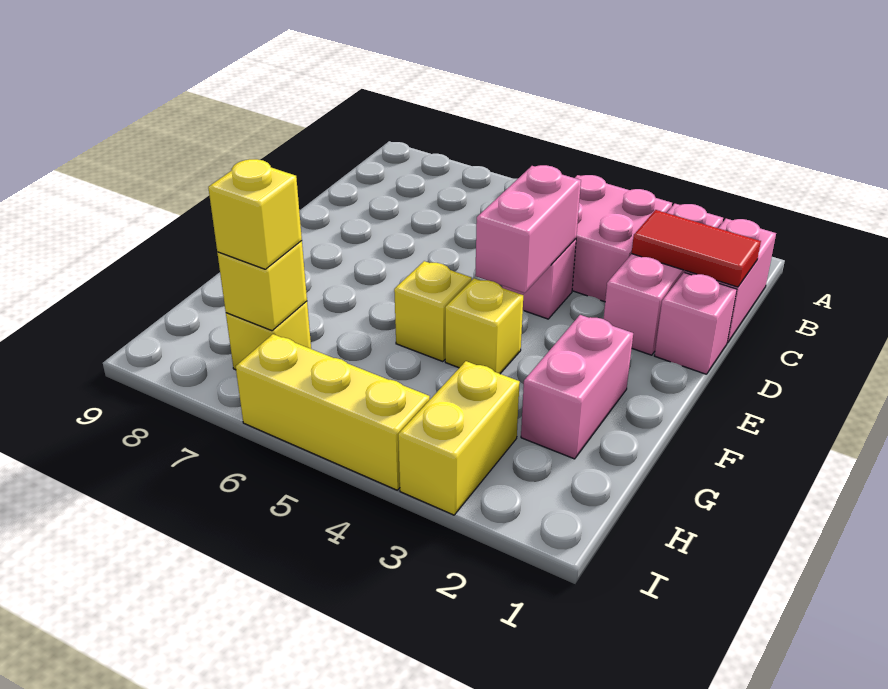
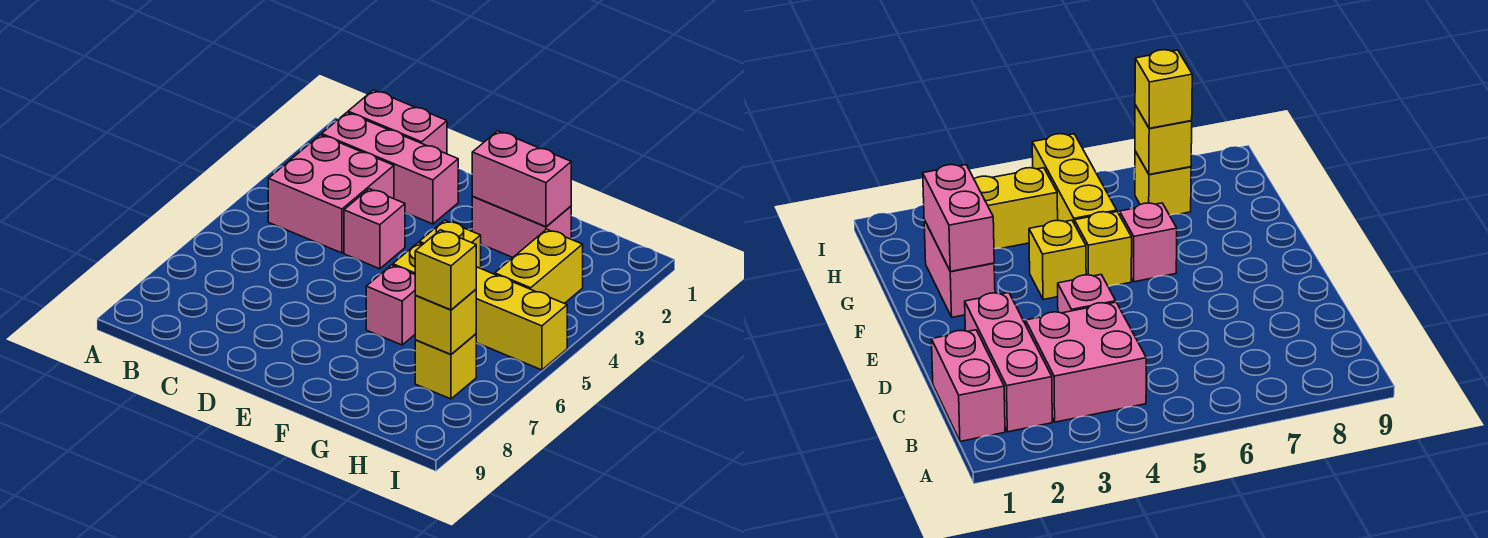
red tile C1:C2 level 2 -> none
pink brick D1 level 1 -> pink brick F6 level 1
pink brick D4:E4 level 2 -> pink brick F2:G2 level 2
yellow brick H3:I3 level 1 -> yellow brick H3:H4 level 1
yellow brick I4:I6 level 1 -> yellow brick G5:I5 level 1

